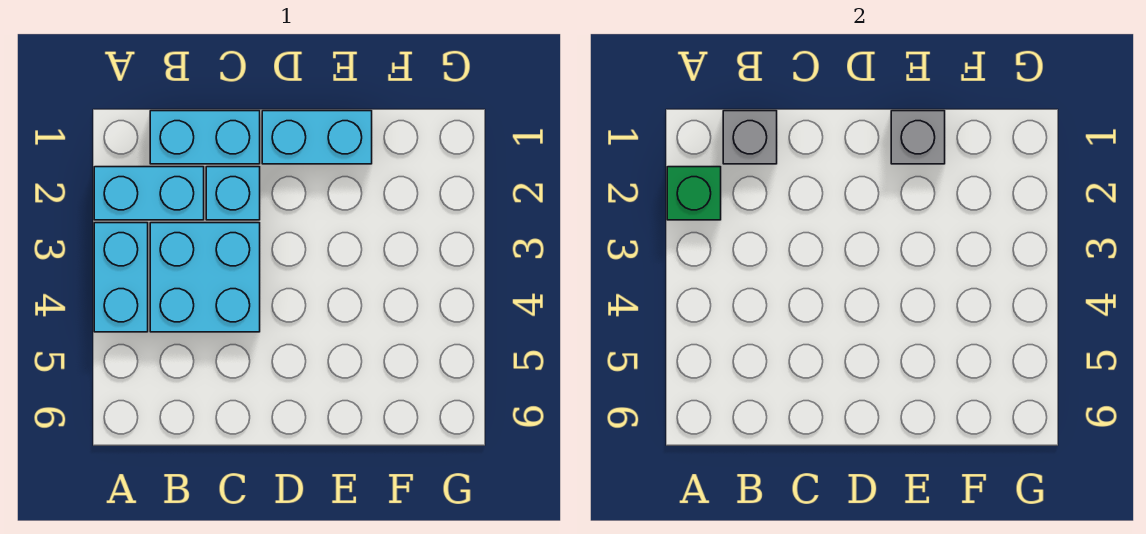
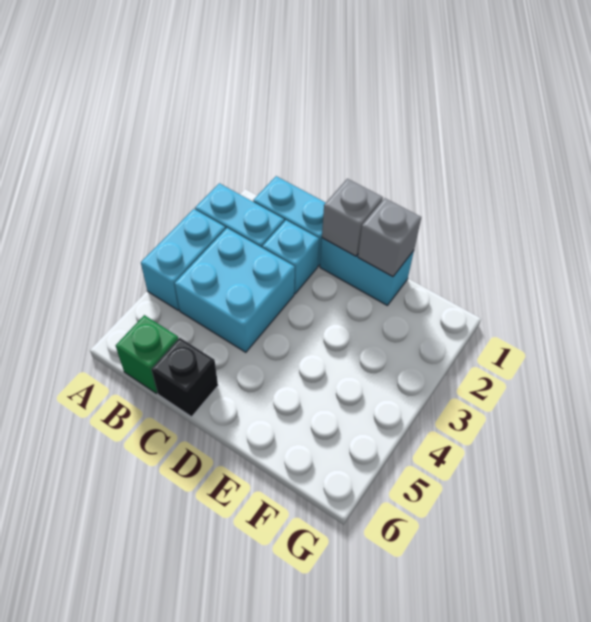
green brick A2 level 2 -> green brick B6 level 1
grey brick B1 level 2 -> grey brick D1 level 2
none -> black brick C6 level 1

